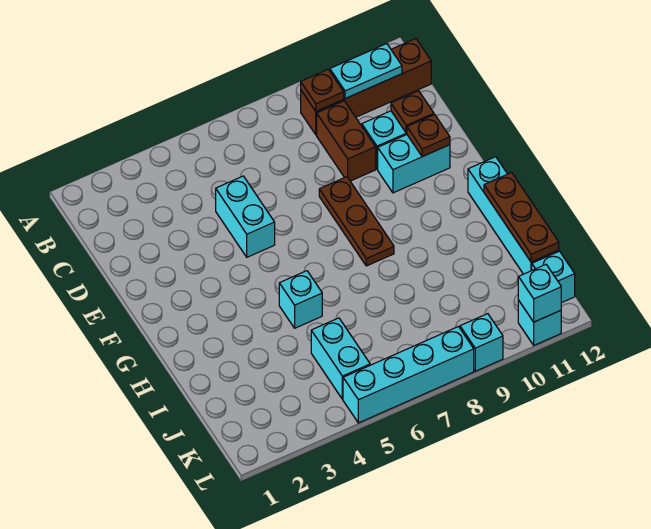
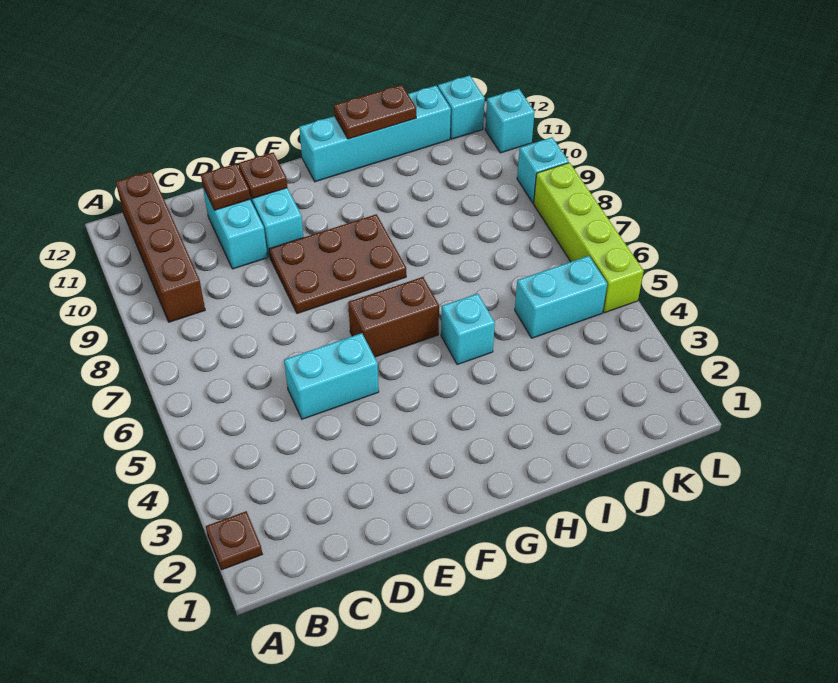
brown plate B9 level 2 -> brown plate A2 level 1
cyan plate B10:B11 level 2 -> none
brown brick C9:D9 level 1 -> brown brick F6:G6 level 1
brown plate E8:G8 level 1 -> brown plate E8:G9 level 1
brown plate H12:J12 level 2 -> brown plate H12:I12 level 2
cyan brick L5:L8 level 1 -> lime brick L5:L8 level 1
cyan brick L11 level 2 -> none

